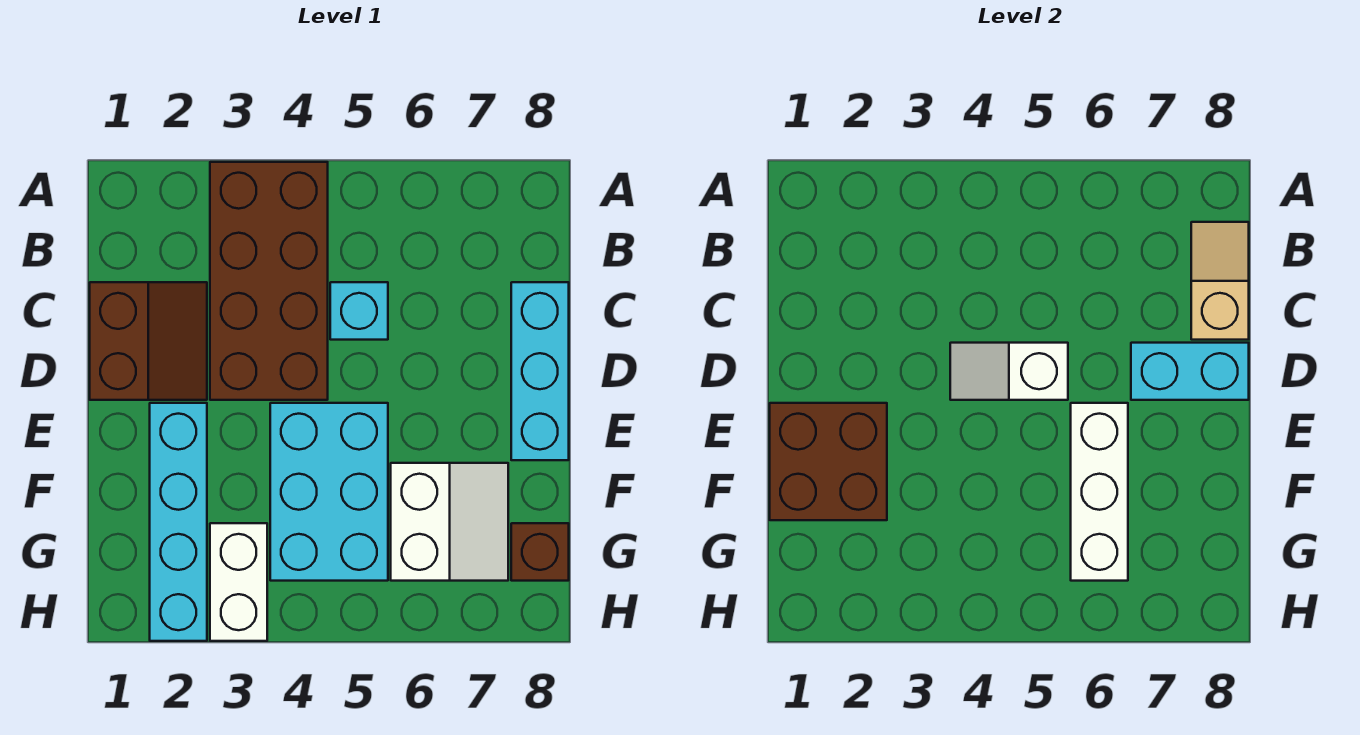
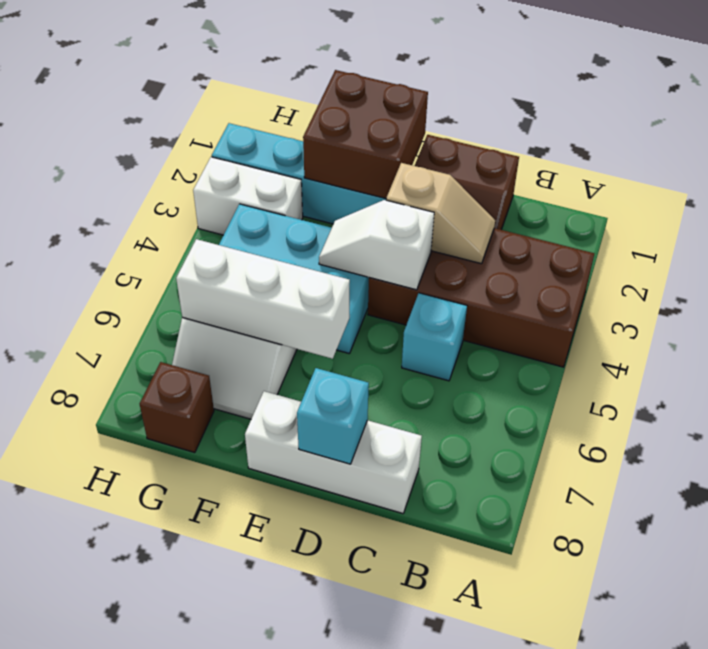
tan slope B8:C8 level 2 top C -> tan slope C3:D3 level 2 top D
cyan brick C8:E8 level 1 -> white brick C8:E8 level 1
white slope D4:D5 level 2 top 5 -> white slope D4:E4 level 2 top D
cyan brick D7:D8 level 2 -> cyan brick D8 level 2

